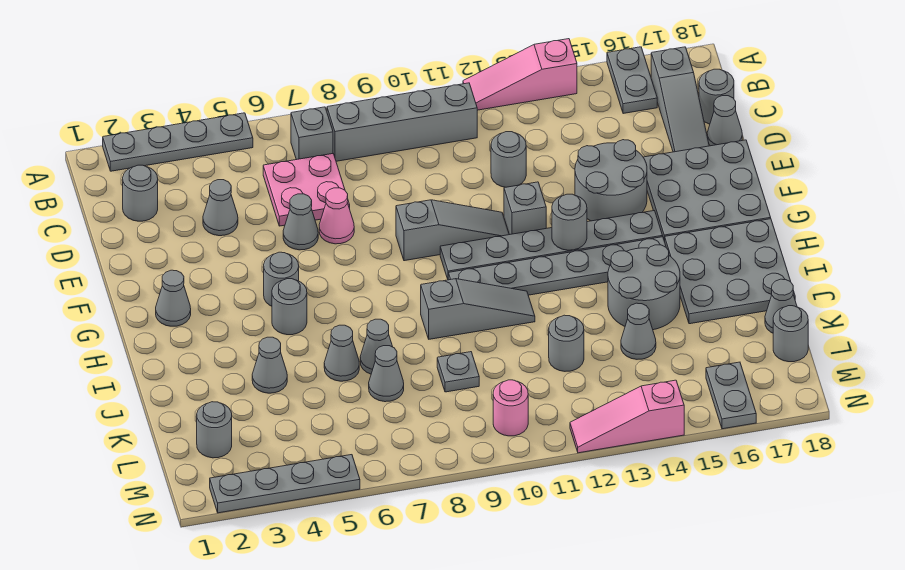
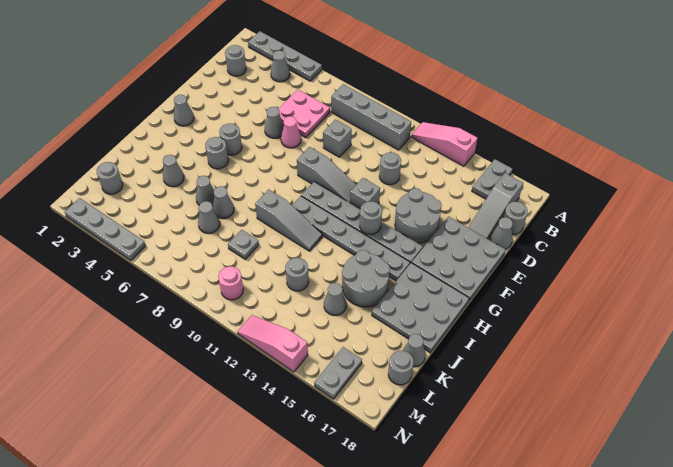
grey brick B7 level 1 -> grey brick D9 level 1
grey cone D4 level 1 -> grey cone B4 level 1

